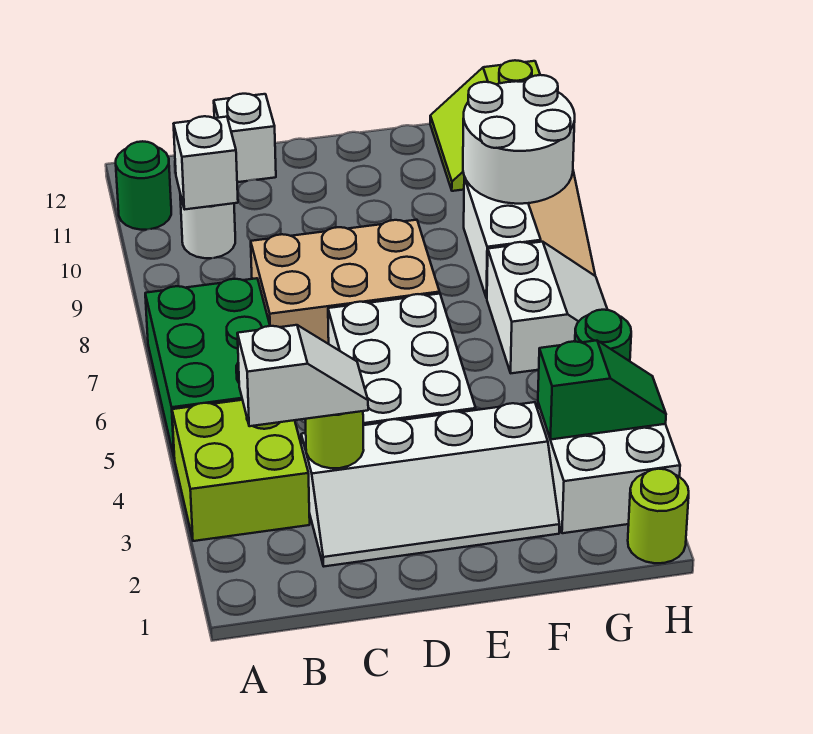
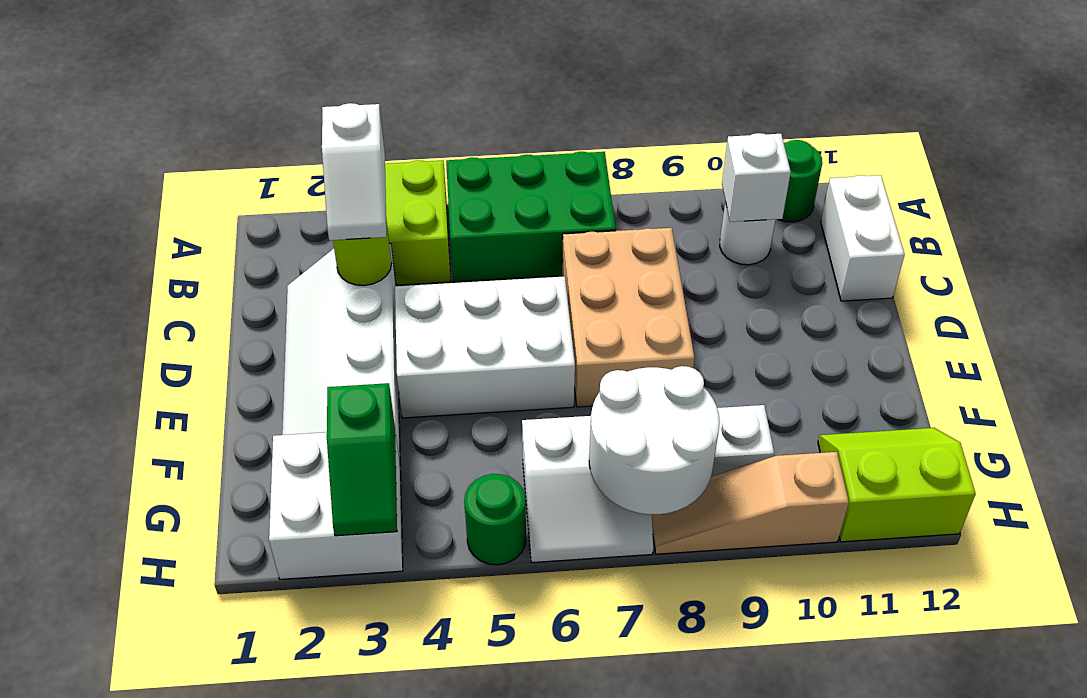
white brick C12 level 1 -> white brick B12:C12 level 1
white round brick G9:H10 level 2 -> white round brick G7:H8 level 2
lime round brick H1 level 1 -> none

